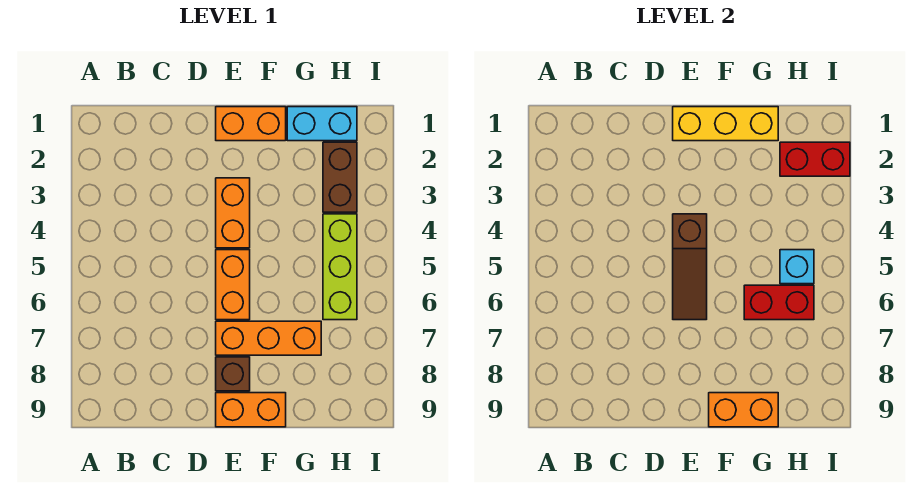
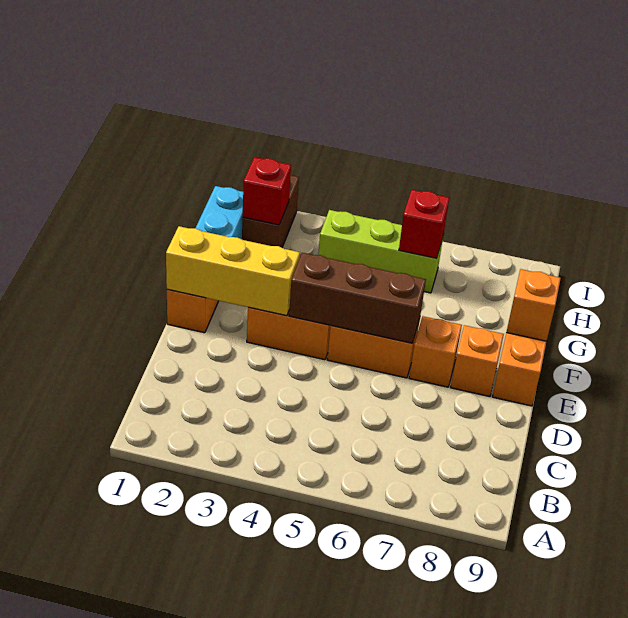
yellow brick E1:G1 level 2 -> yellow brick E1:E3 level 2
brown slope E4:E6 level 2 top 4 -> brown brick E4:E6 level 2
orange brick E7:G7 level 1 -> orange brick E7 level 1
brown brick E8 level 1 -> orange brick E8 level 1
orange brick F9:G9 level 2 -> orange brick F9 level 2
red brick G6:H6 level 2 -> red brick H6 level 2
brown brick H2:H3 level 1 -> brown brick H2:I2 level 1
red brick H2:I2 level 2 -> red brick H2 level 2
cyan brick H5 level 2 -> none

